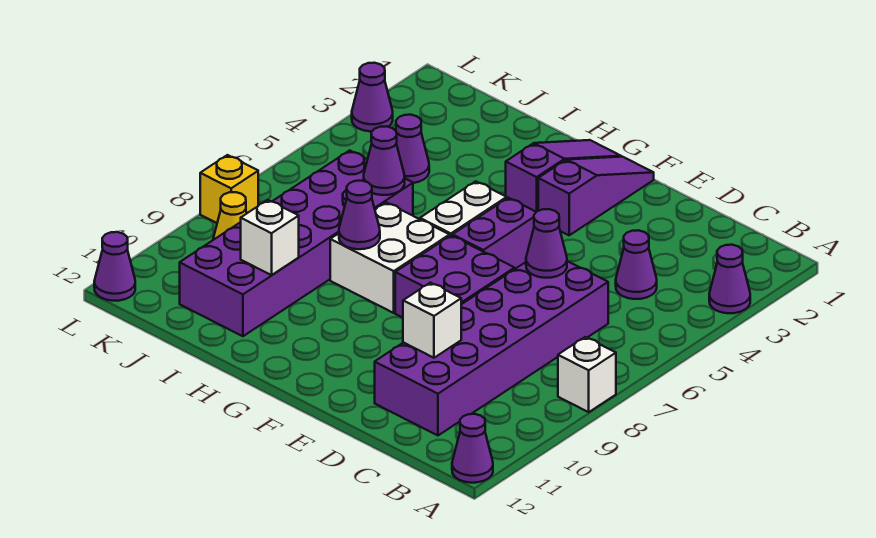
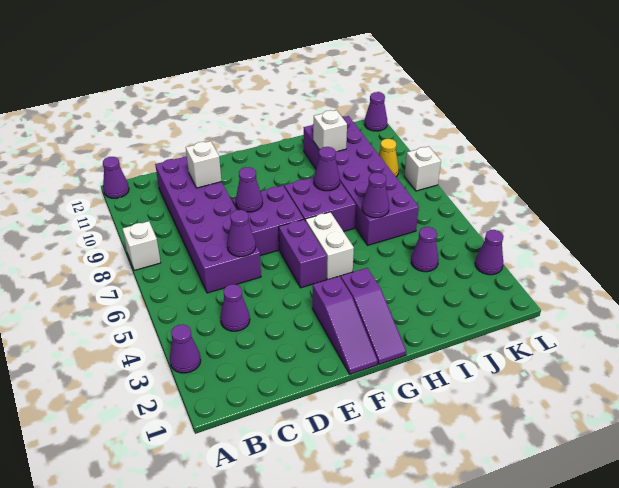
none -> purple cone E8 level 2
white brick G7:H8 level 1 -> purple brick G7:H8 level 1
yellow brick L8 level 1 -> white brick L8 level 1

